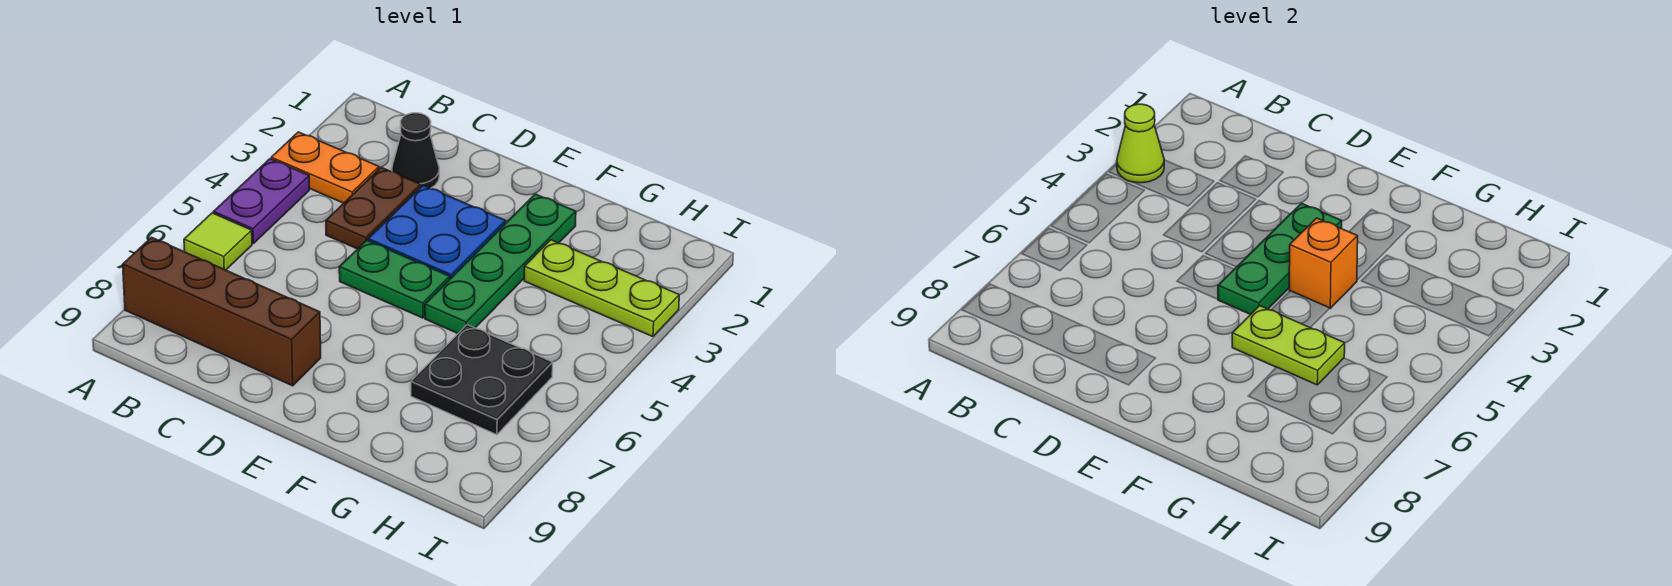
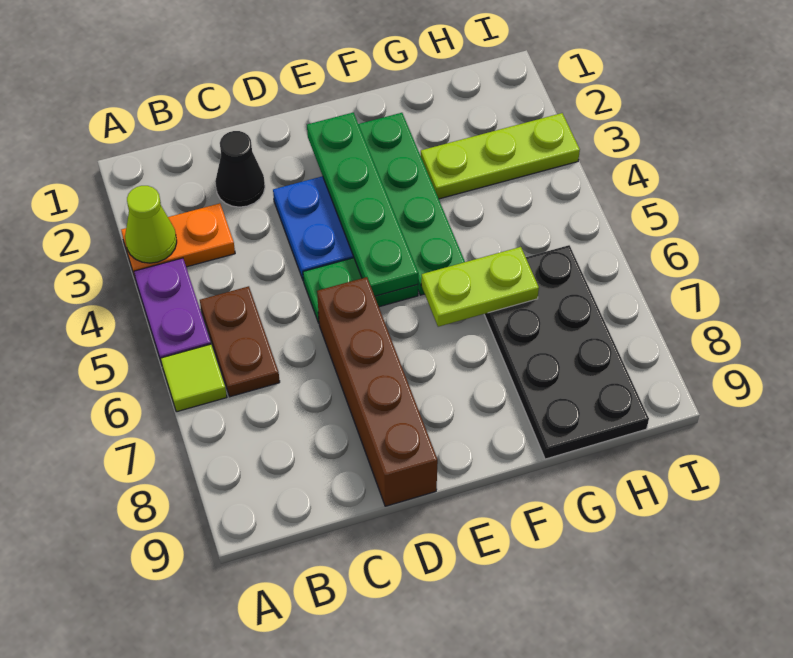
brown brick A8:D8 level 1 -> brown brick D6:D9 level 1
brown plate C3:C4 level 1 -> brown plate B5:B6 level 1
green plate E3:E5 level 2 -> green plate E2:E5 level 2
orange brick F4 level 2 -> none
black plate G6:H7 level 1 -> black plate G6:H9 level 1

